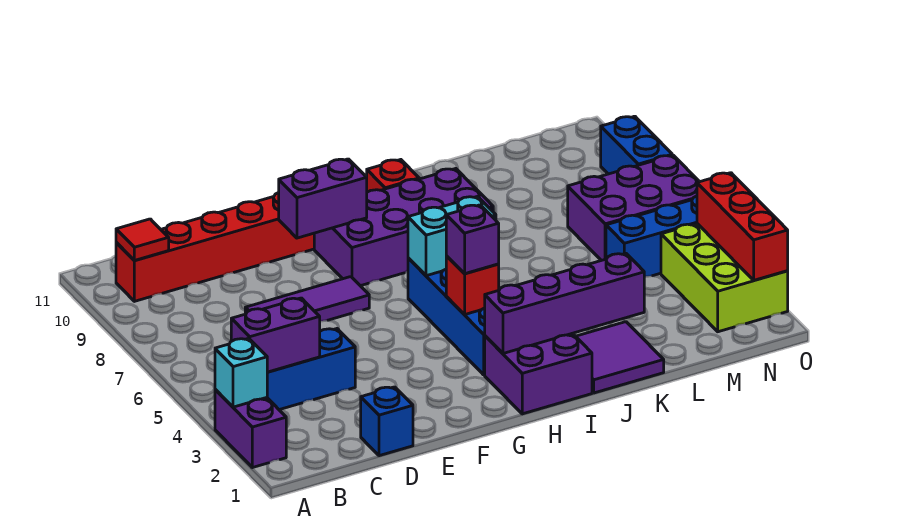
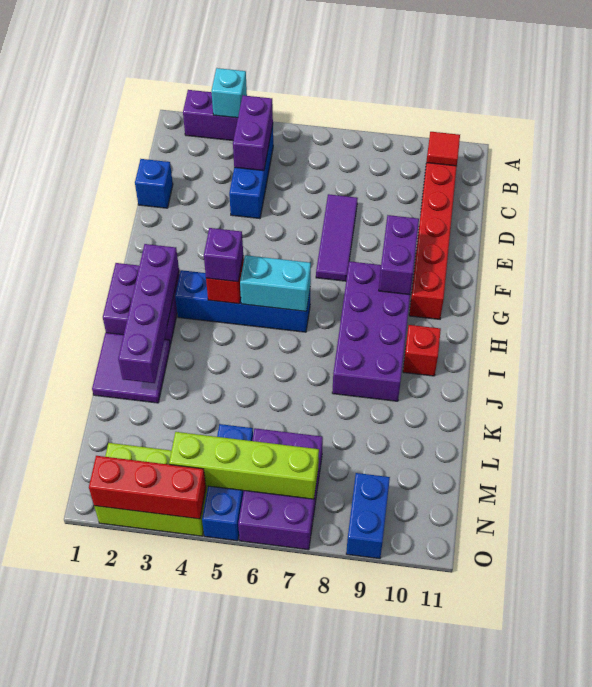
cyan brick H6:I6 level 2 -> cyan brick H5:H6 level 2
none -> lime brick N4:N7 level 2
blue brick O8:O9 level 1 -> blue brick N9:O9 level 1

